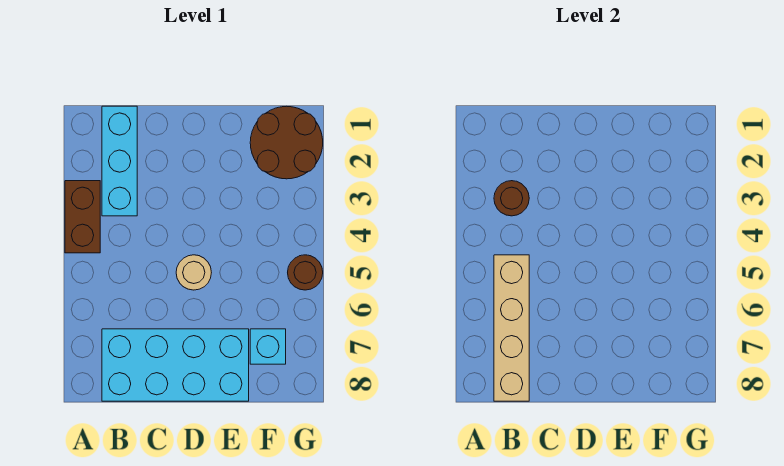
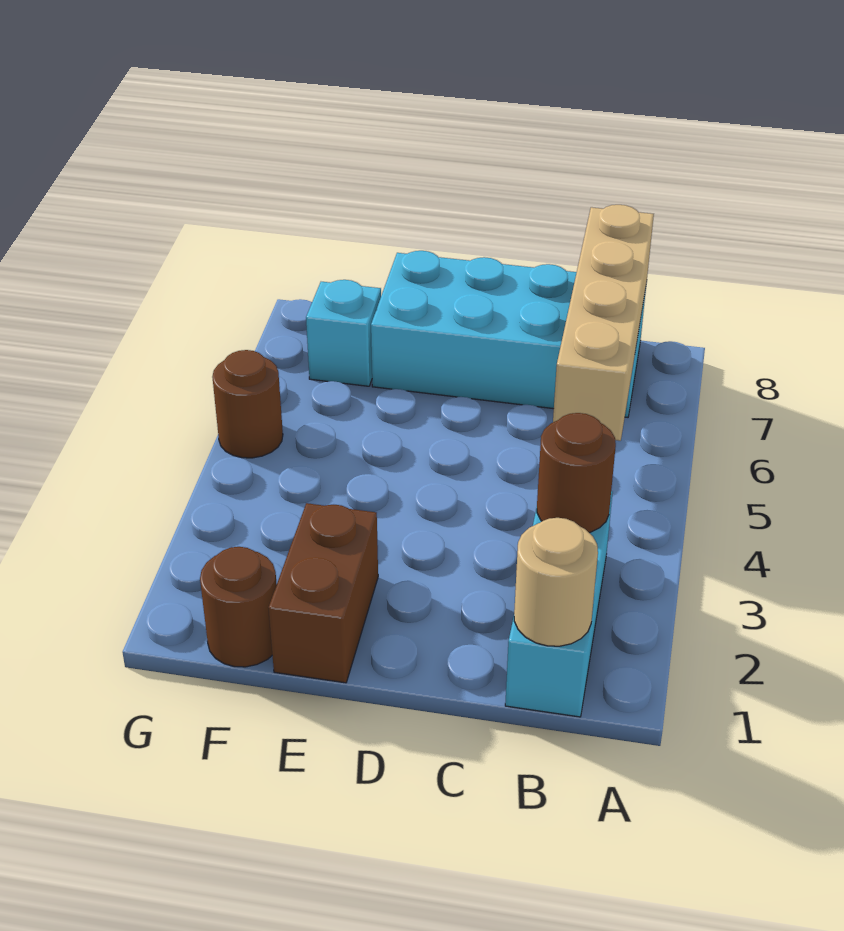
brown brick A3:A4 level 1 -> brown brick E1:E2 level 1
tan round brick D5 level 1 -> tan round brick B1 level 2
brown round brick F1:G2 level 1 -> brown round brick F1 level 1

